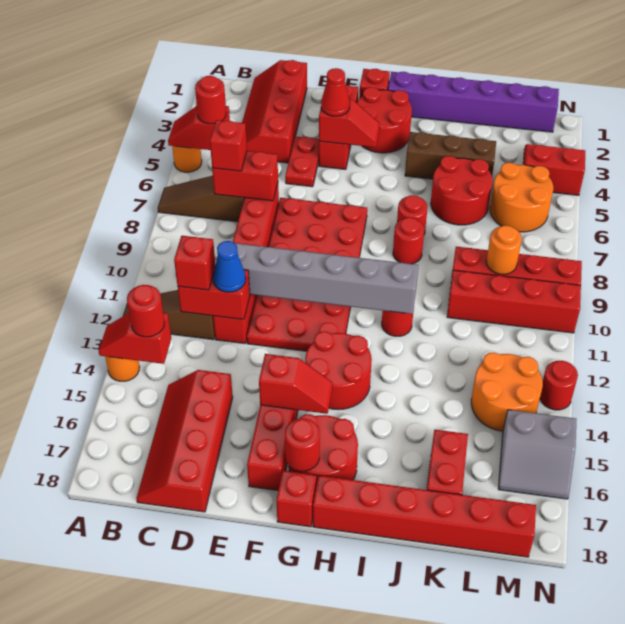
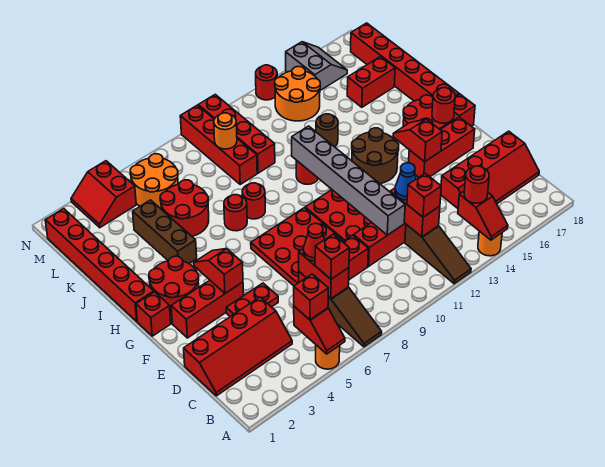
red round brick B5 level 3 -> red brick B5 level 3
red cone F4 level 3 -> red cone D7 level 3
red round brick G13:H14 level 1 -> brown round brick G13:H14 level 1
purple brick H1:M1 level 1 -> red brick H1:M1 level 1
none -> brown round brick J13 level 1

